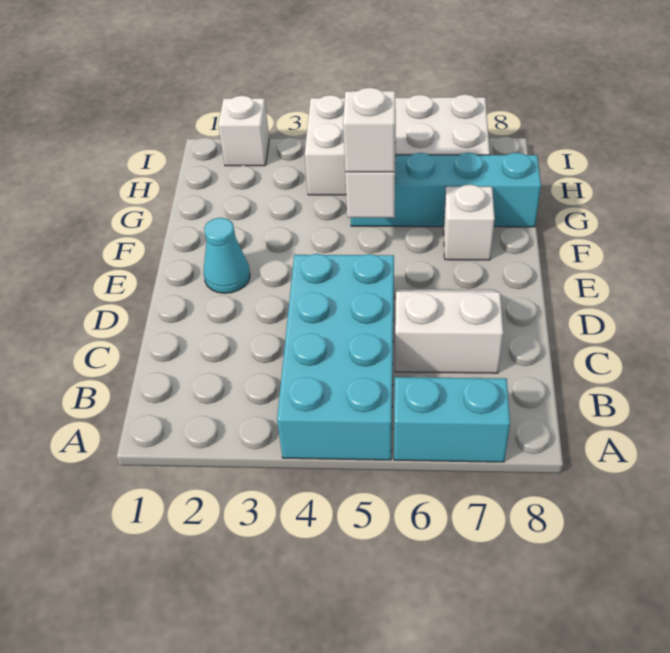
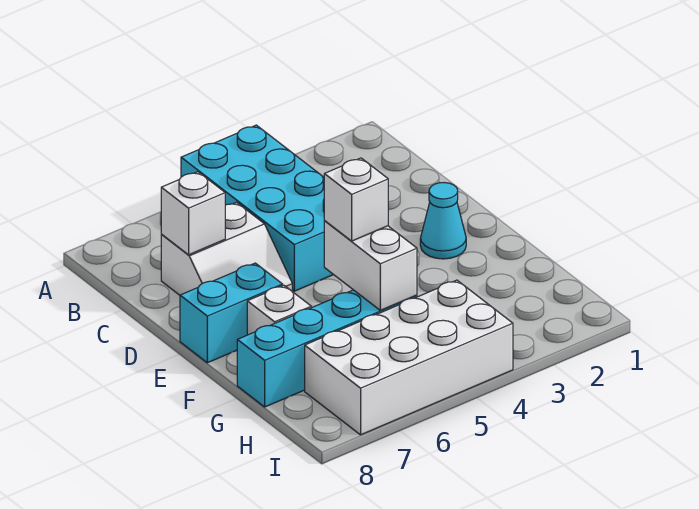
cyan brick A6:A7 level 1 -> cyan brick E7:E8 level 1
white brick I2 level 1 -> white brick C7 level 2

